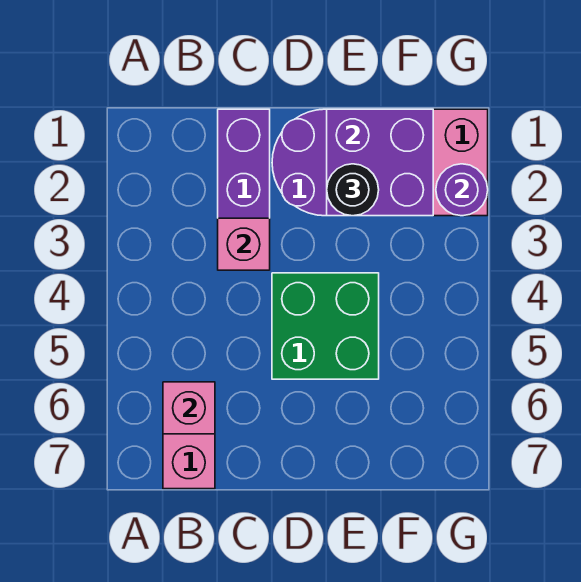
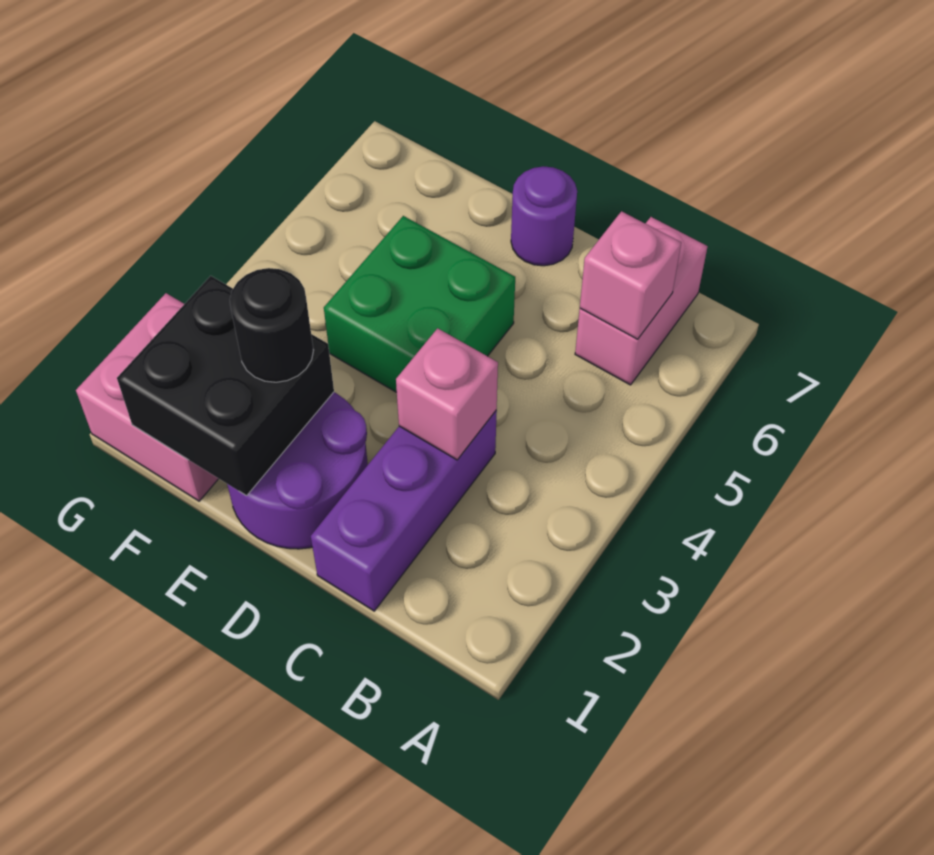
purple brick E1:F2 level 2 -> black brick E1:F2 level 2
purple round brick G2 level 2 -> purple round brick D7 level 1

